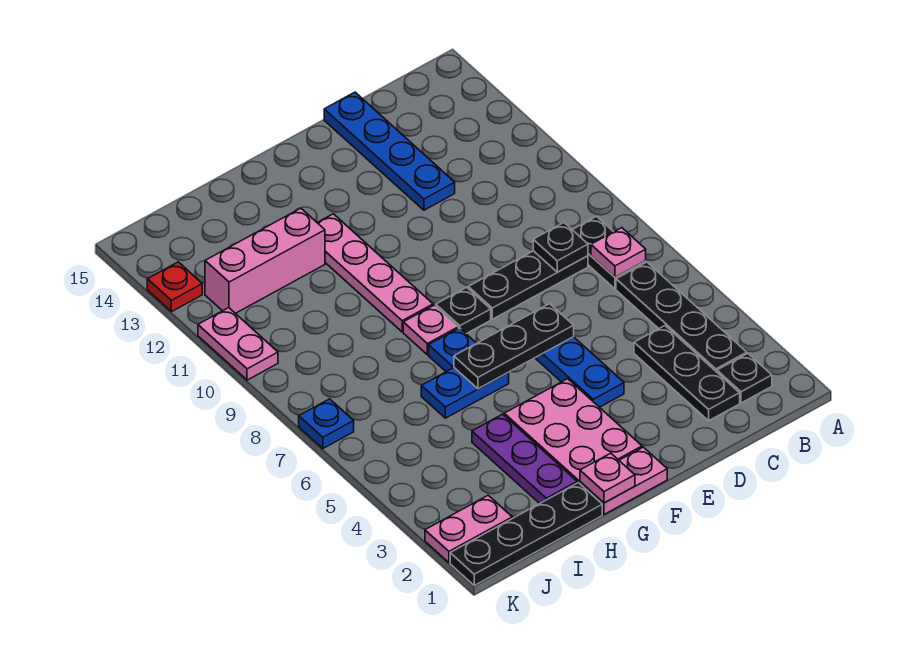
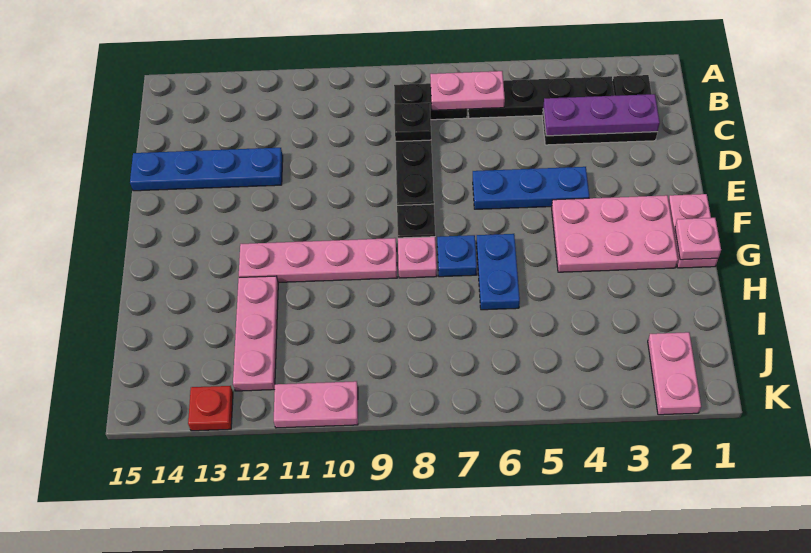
pink plate B7 level 2 -> pink plate B6:B7 level 2
black plate E6:G6 level 2 -> none
black plate H1:K1 level 1 -> none
purple plate H2:H4 level 1 -> purple plate C2:C4 level 2
pink brick H12:J12 level 1 -> pink plate H12:J12 level 1
blue plate K7 level 1 -> none

